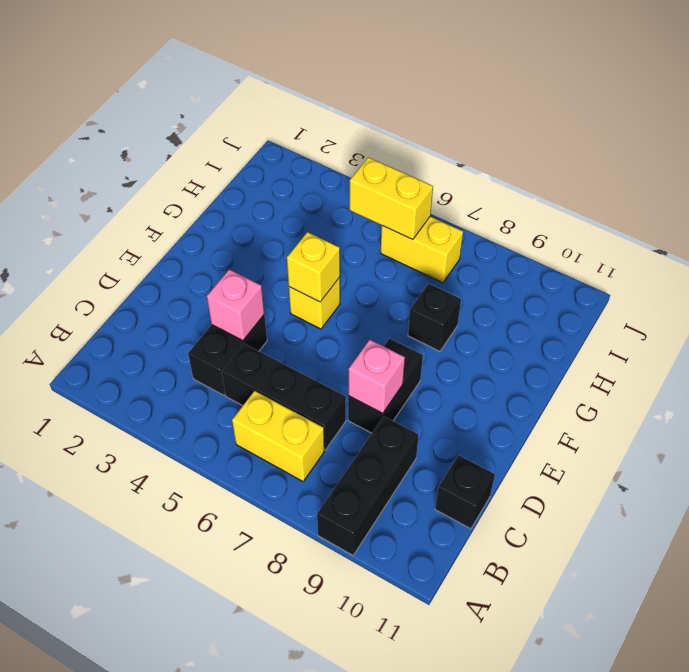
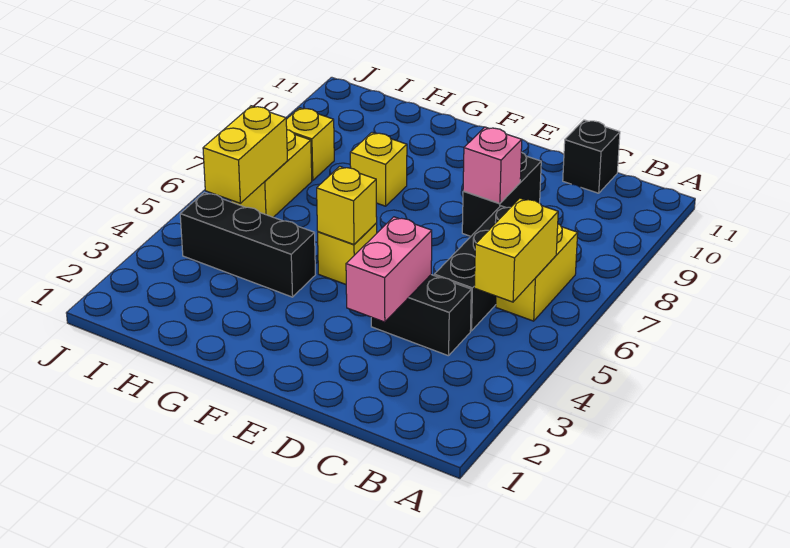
black brick A9:C9 level 1 -> black brick G4:I4 level 1
none -> yellow brick B5:B6 level 2
pink brick D4 level 2 -> pink brick D3:D4 level 2
black brick D8:E8 level 1 -> black brick D8:D9 level 1
black brick G8 level 1 -> yellow brick G8 level 1
none -> yellow brick I8 level 1

